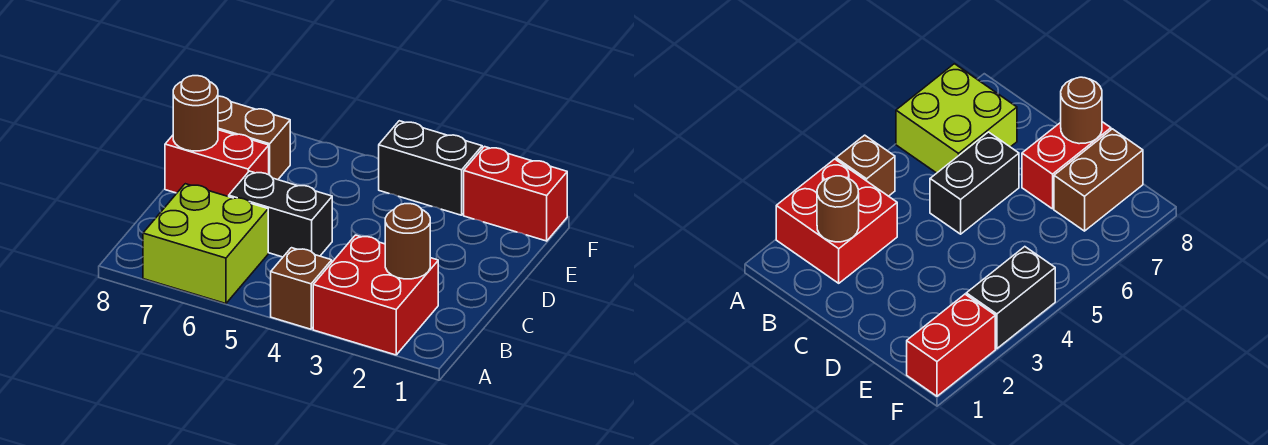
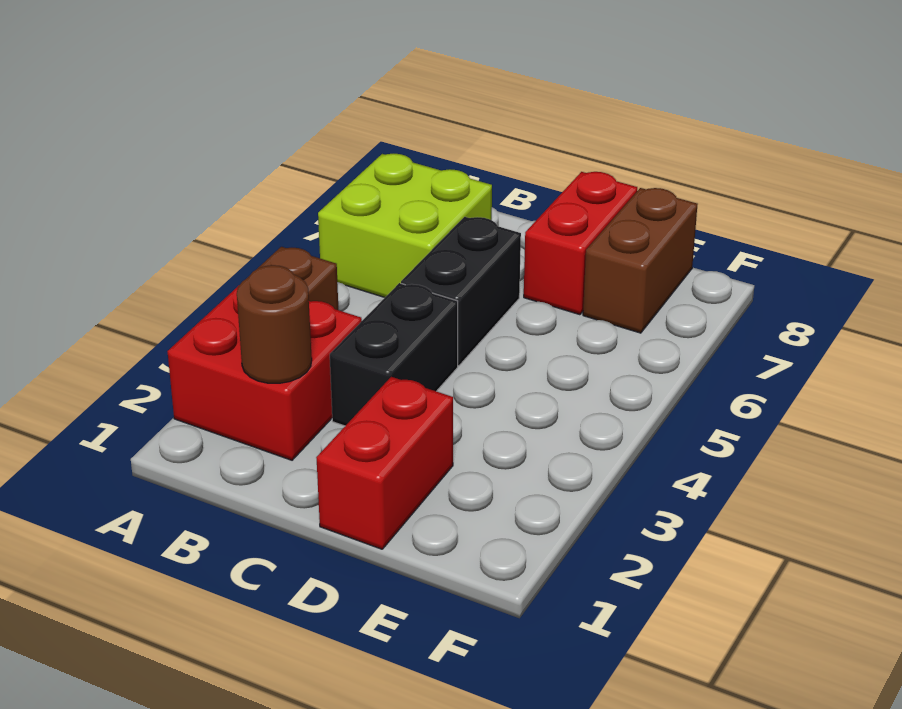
brown round brick D8 level 2 -> none
red brick F1:F2 level 1 -> red brick D1:D2 level 1
black brick F3:F4 level 1 -> black brick C3:C4 level 1

